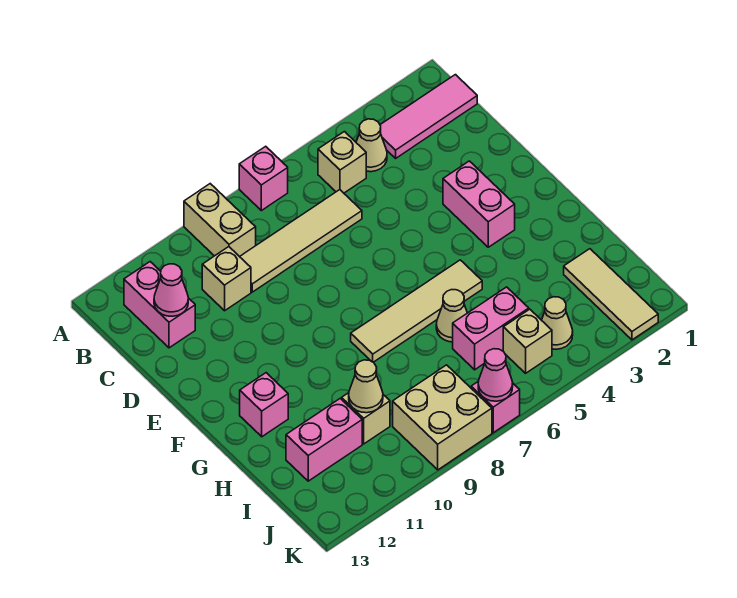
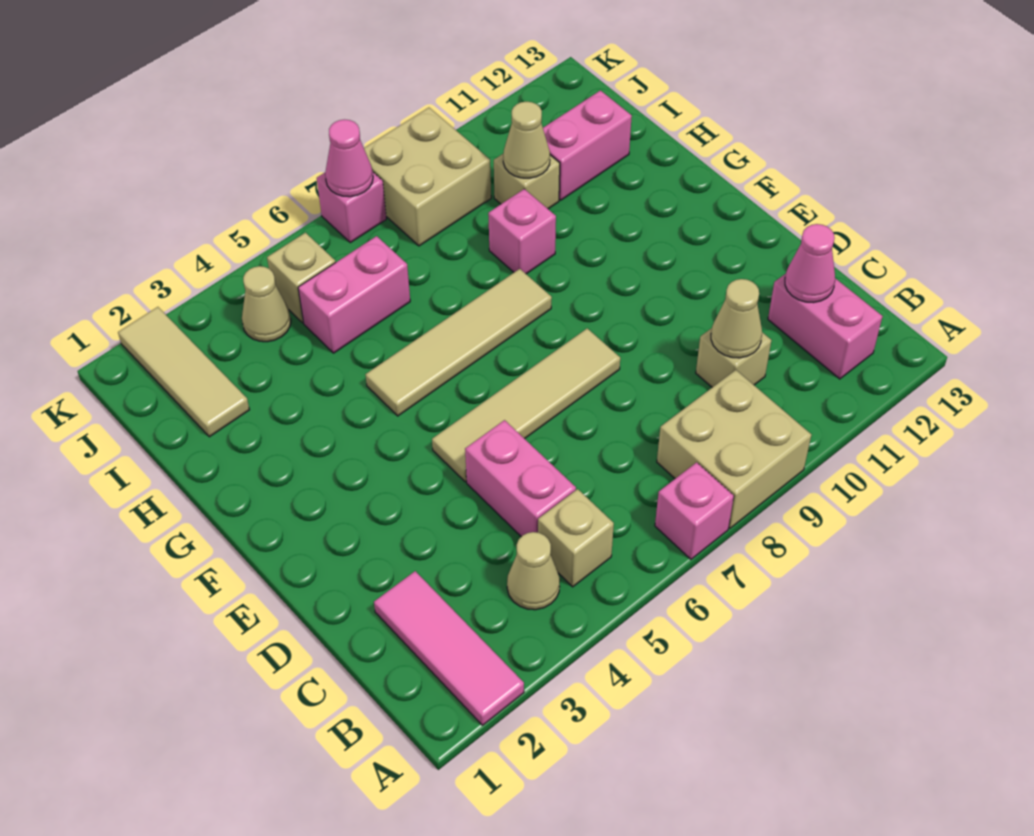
tan brick A9:B9 level 1 -> tan brick A8:B9 level 1
pink tile B1:B3 level 1 -> pink tile A2:C2 level 1
tan tile C6:C9 level 1 -> tan tile E5:E8 level 1
pink brick E3:F3 level 1 -> pink brick C5:D5 level 1
pink brick G12 level 1 -> pink brick H9 level 1
tan cone H6 level 1 -> tan cone C10 level 2

